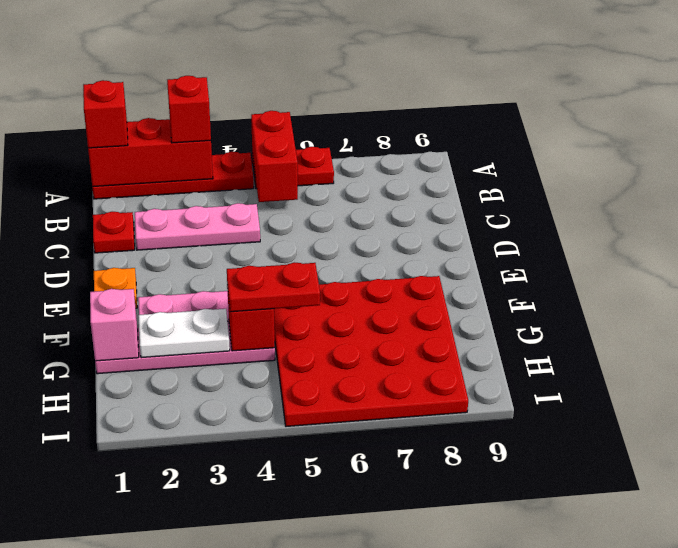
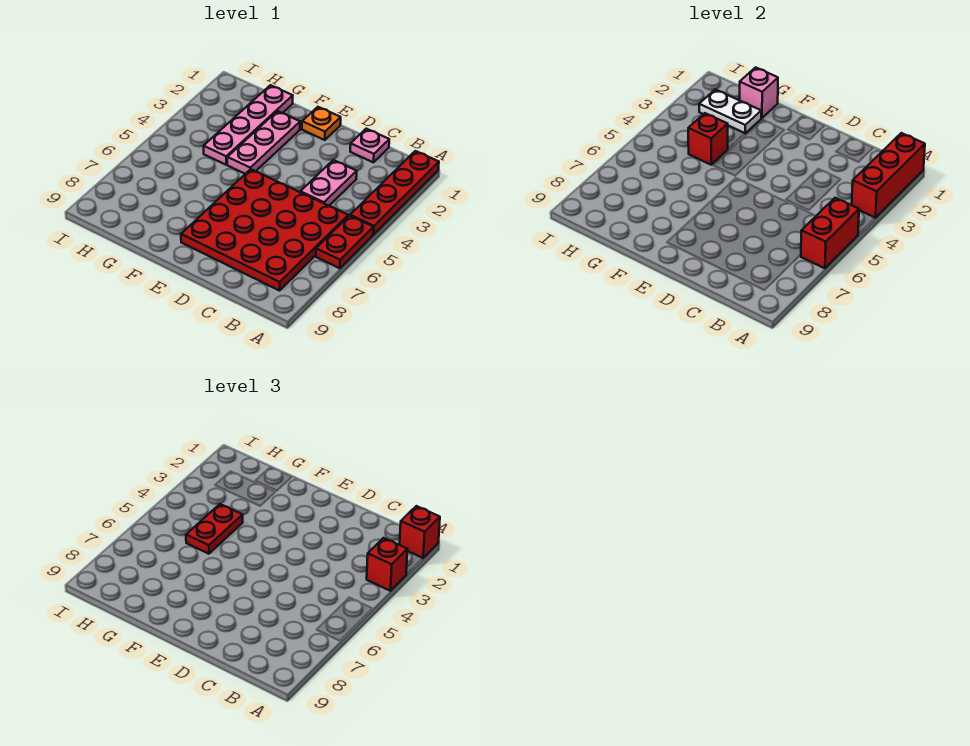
red brick A5:B5 level 2 -> red brick A5:A6 level 2
red plate C1 level 1 -> pink plate C1 level 1
pink plate C2:C4 level 1 -> pink plate C3:C4 level 1
red plate F5:I8 level 1 -> red plate B5:E8 level 1
white plate G2:G3 level 2 -> white plate G2:H2 level 2

